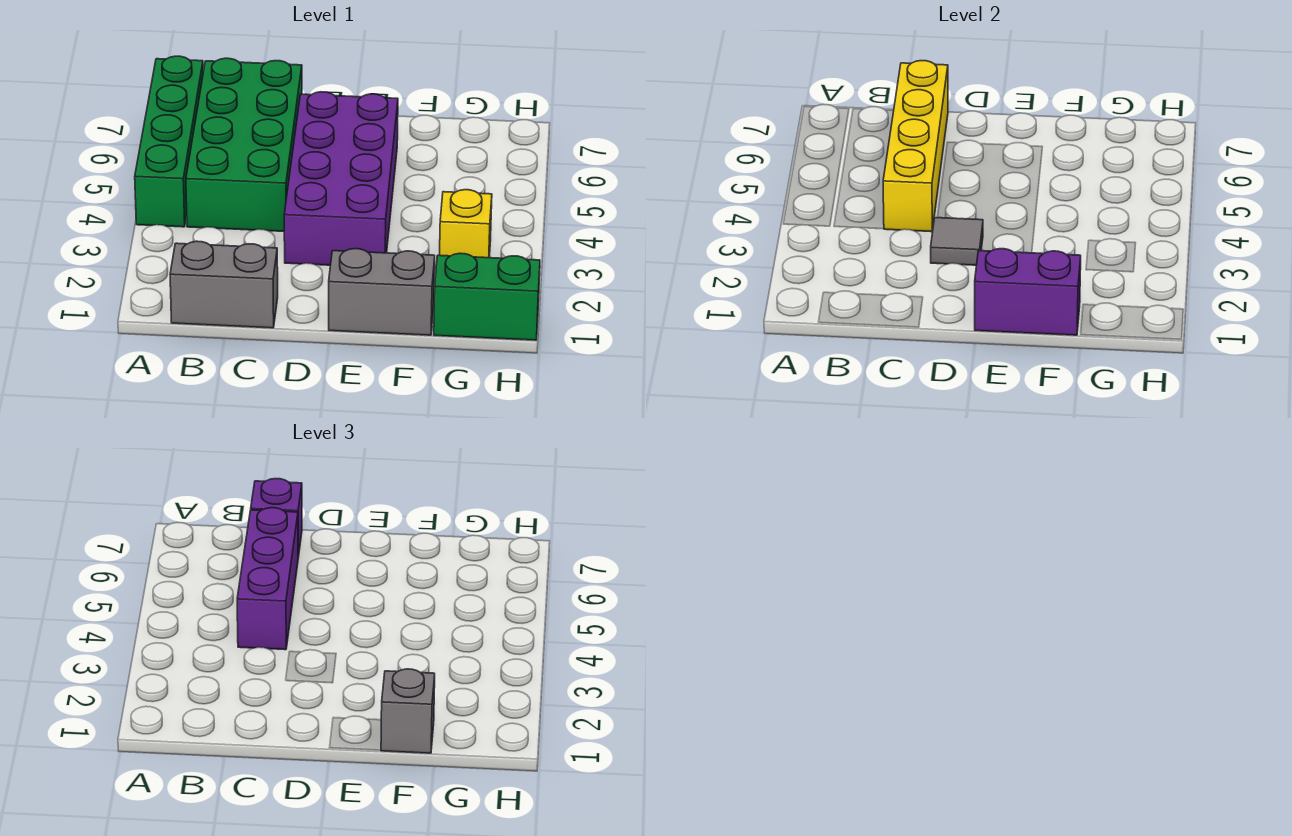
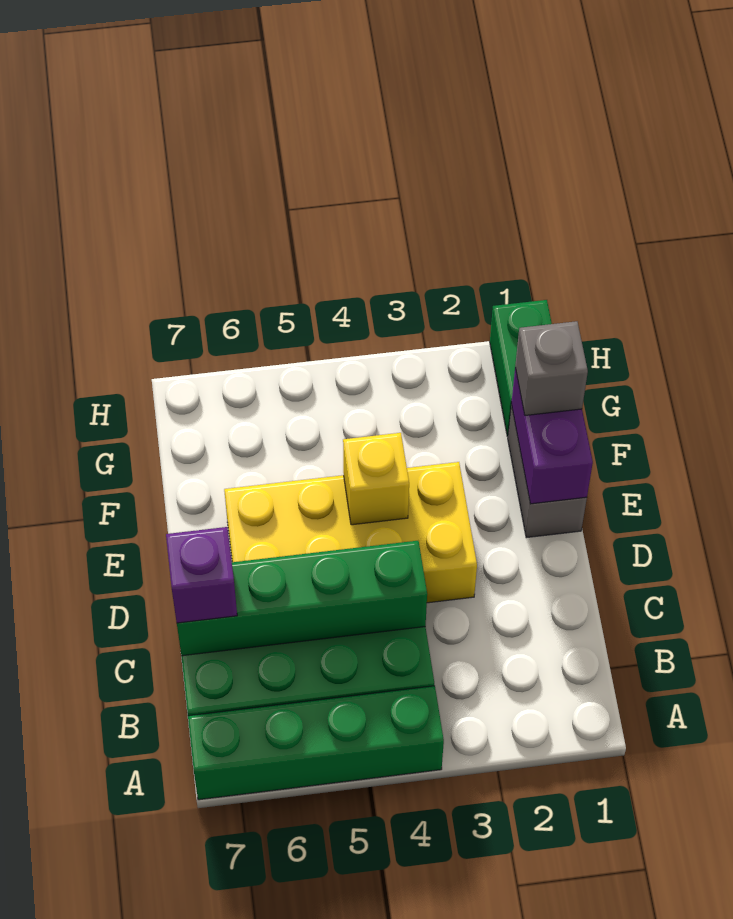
grey brick B1:C1 level 1 -> none
yellow brick C4:C7 level 2 -> green brick C4:C7 level 2
purple brick C4:C6 level 3 -> none
purple brick D3:E6 level 1 -> yellow brick D3:E6 level 1
grey tile D3 level 2 -> none
yellow brick G3 level 1 -> yellow brick E4 level 2

